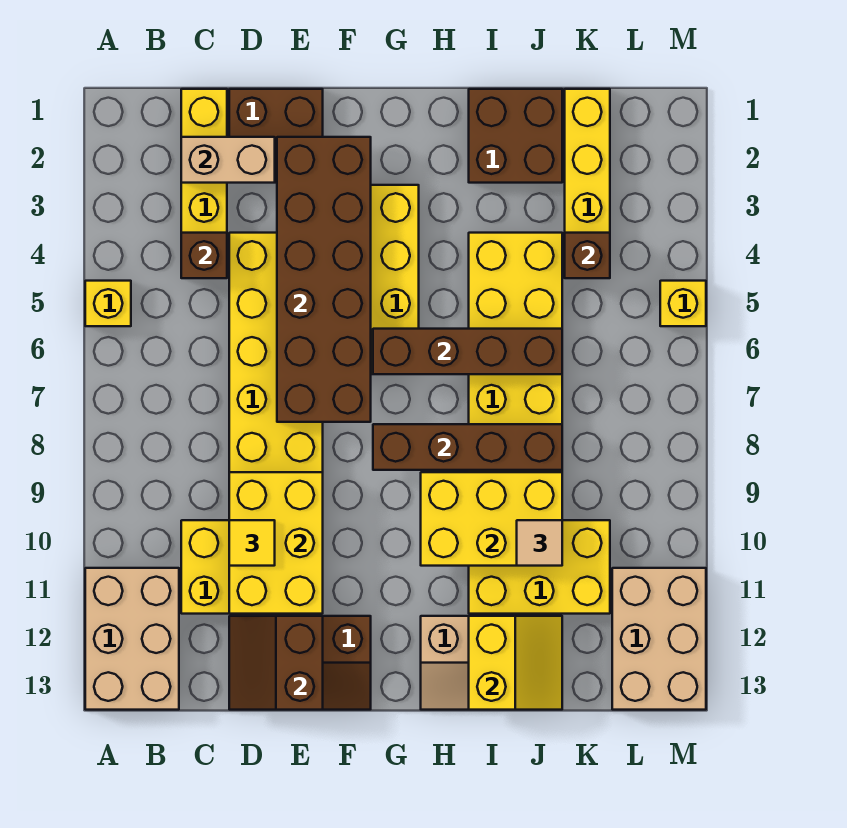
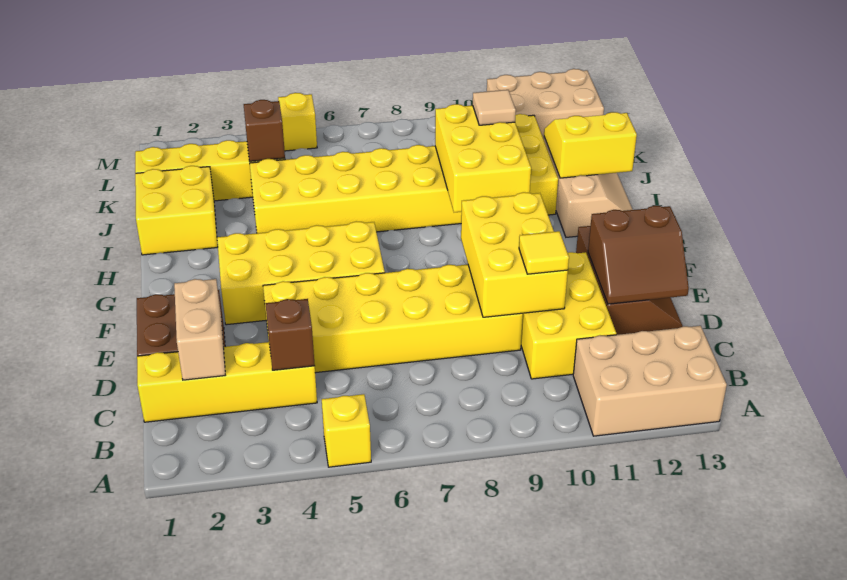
yellow brick D9:E11 level 2 -> yellow brick D9:F10 level 2
brown brick E2:F7 level 2 -> none
brown brick G6:J6 level 2 -> none
brown brick G8:J8 level 2 -> none
brown brick I1:J2 level 1 -> yellow brick I1:J2 level 1

